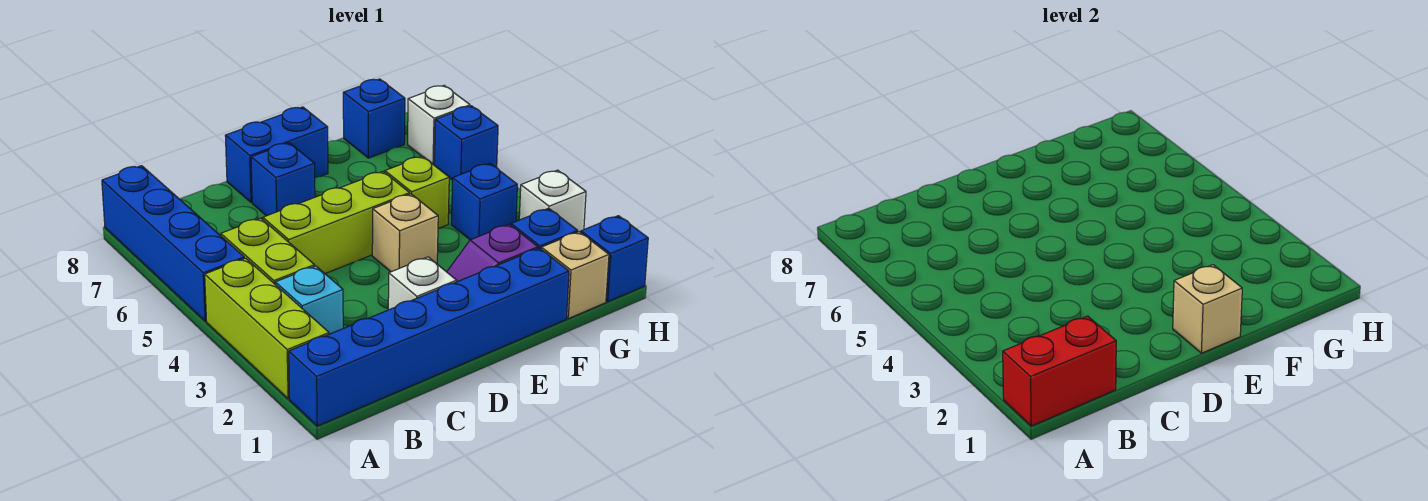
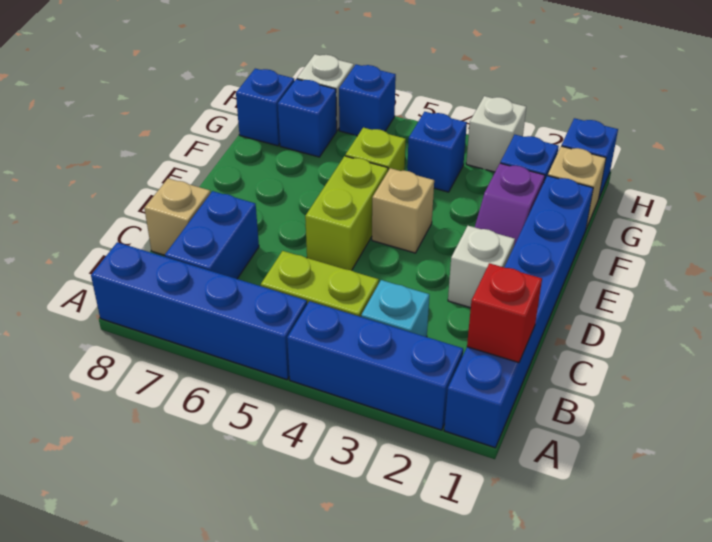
red brick A1:B1 level 2 -> red brick B1 level 2
lime brick A2:A4 level 1 -> blue brick A2:A4 level 1
lime brick C5:E5 level 1 -> lime brick D5:E5 level 1
blue brick D7 level 1 -> blue brick G7 level 1
blue brick D8:E8 level 1 -> blue brick B7:C7 level 1
tan brick E1 level 2 -> tan brick C8 level 1

